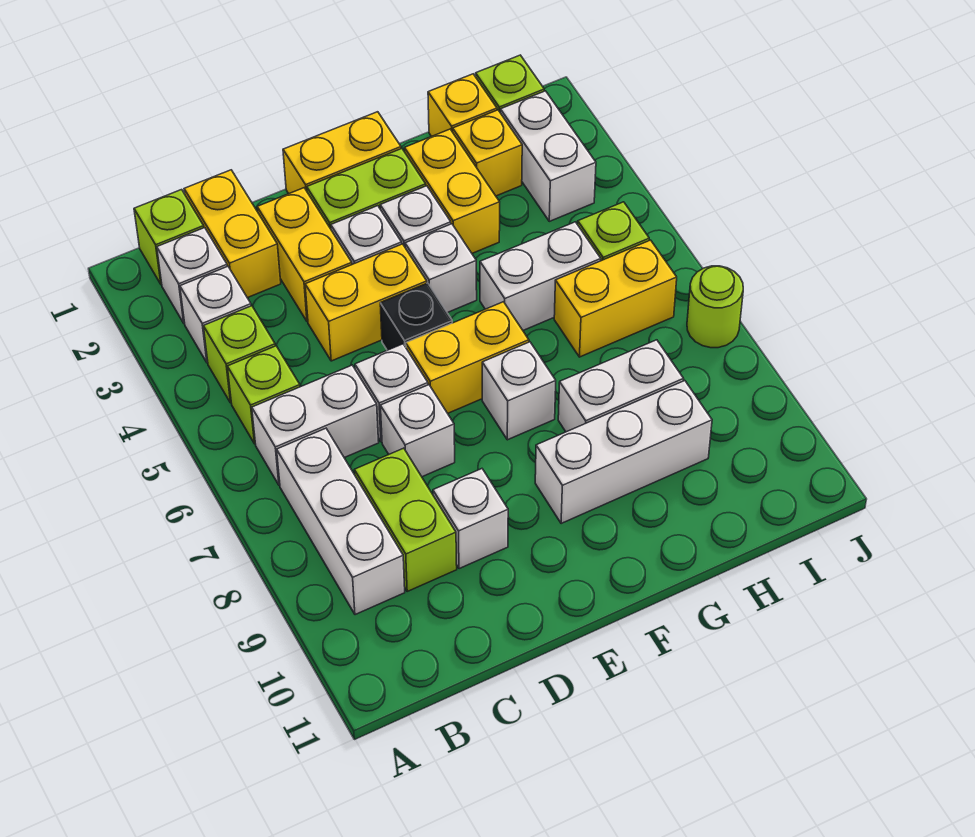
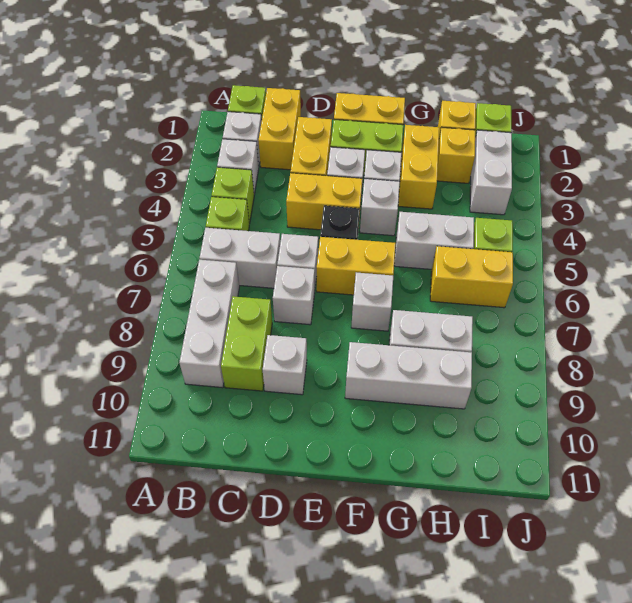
lime round brick J7 level 1 -> none

